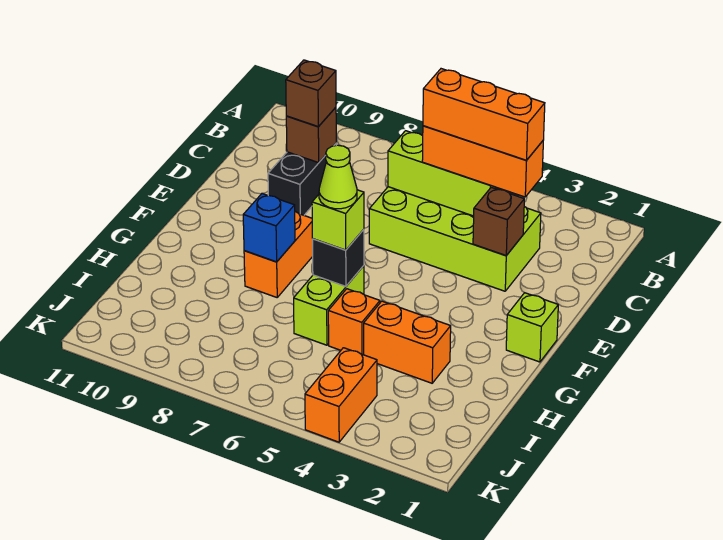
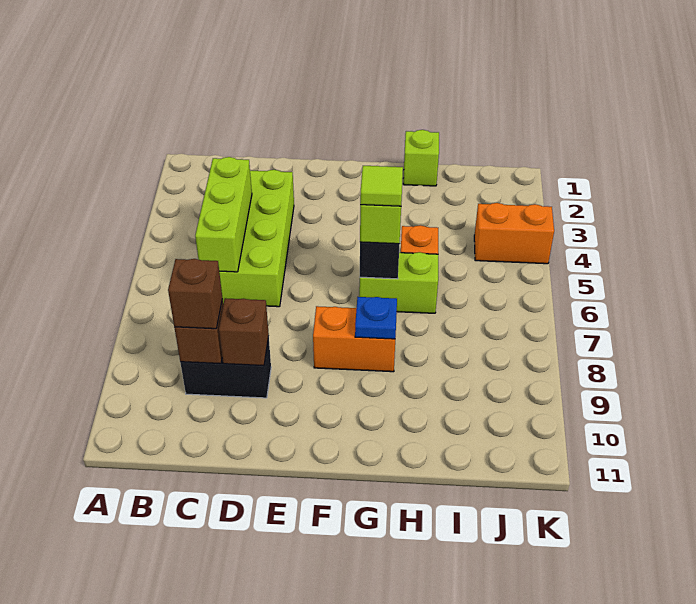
orange brick C3:C5 level 3 -> none
orange brick C3:C5 level 4 -> none
brown brick D3 level 2 -> brown brick D9 level 2
lime brick F1 level 1 -> lime brick H1 level 1
lime cone G6 level 4 -> lime tile G6 level 4
blue brick G8 level 2 -> blue plate G8 level 2
orange brick H3:H4 level 1 -> none

